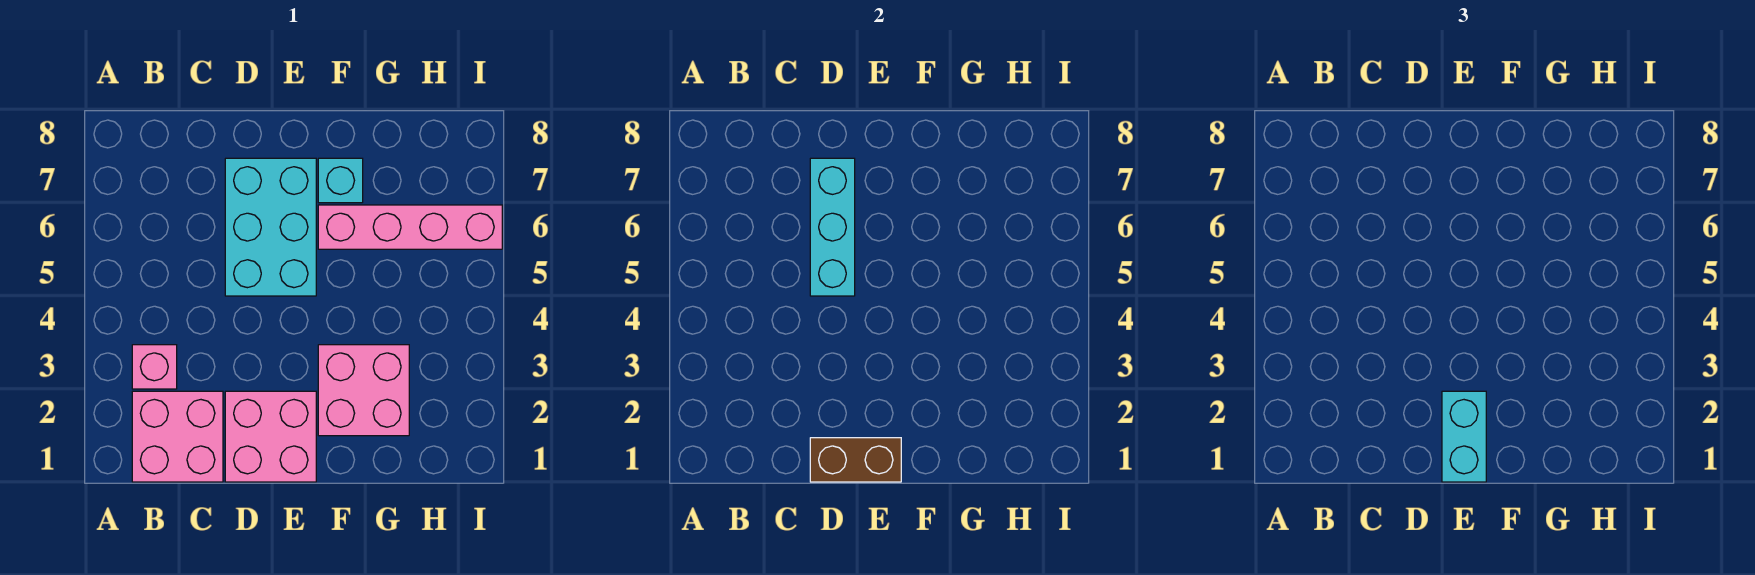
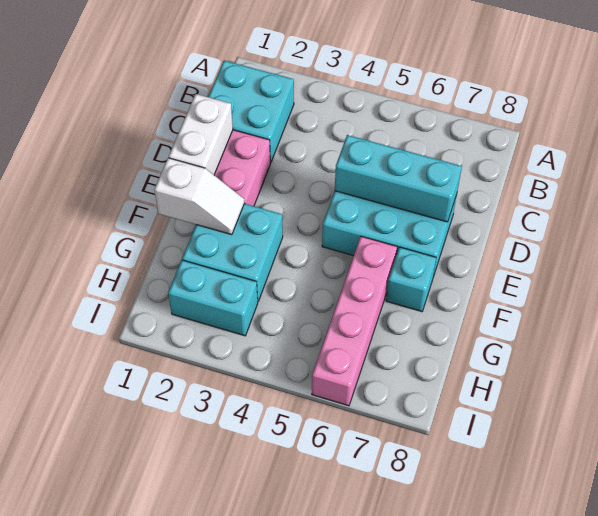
pink brick B1:C2 level 1 -> cyan brick B1:C2 level 1
pink brick B3 level 1 -> none
brown brick D1:E1 level 2 -> white brick D1:E1 level 2
cyan brick E1:E2 level 3 -> cyan brick H2:H3 level 1
none -> white slope F1:F2 level 2 top 1
pink brick F2:G3 level 1 -> cyan brick F2:G3 level 1

